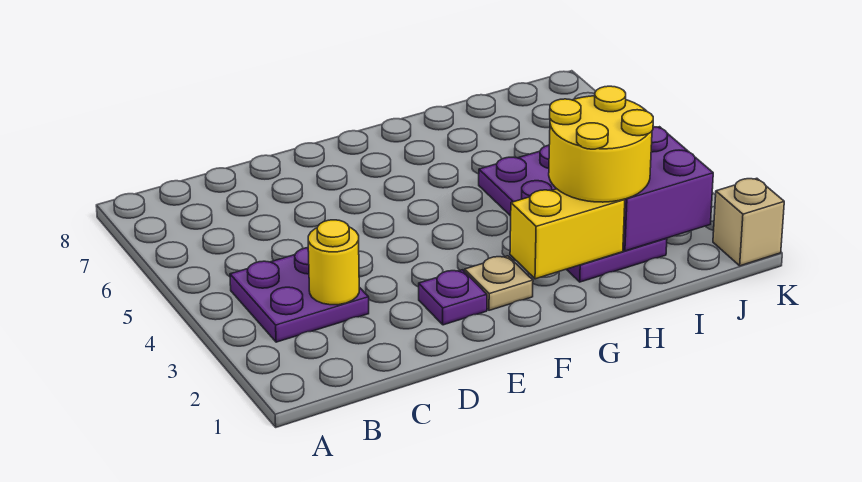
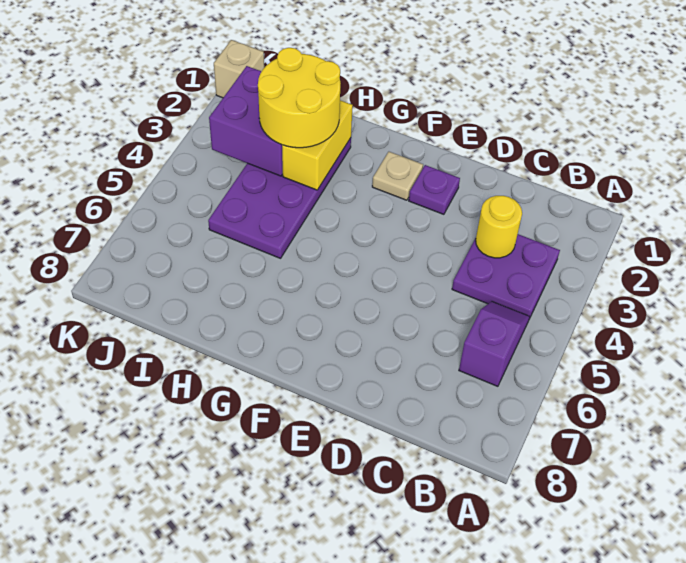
none -> purple slope B5:B6 level 1 top 6
yellow brick G2:H2 level 2 -> yellow brick H2:H3 level 2

